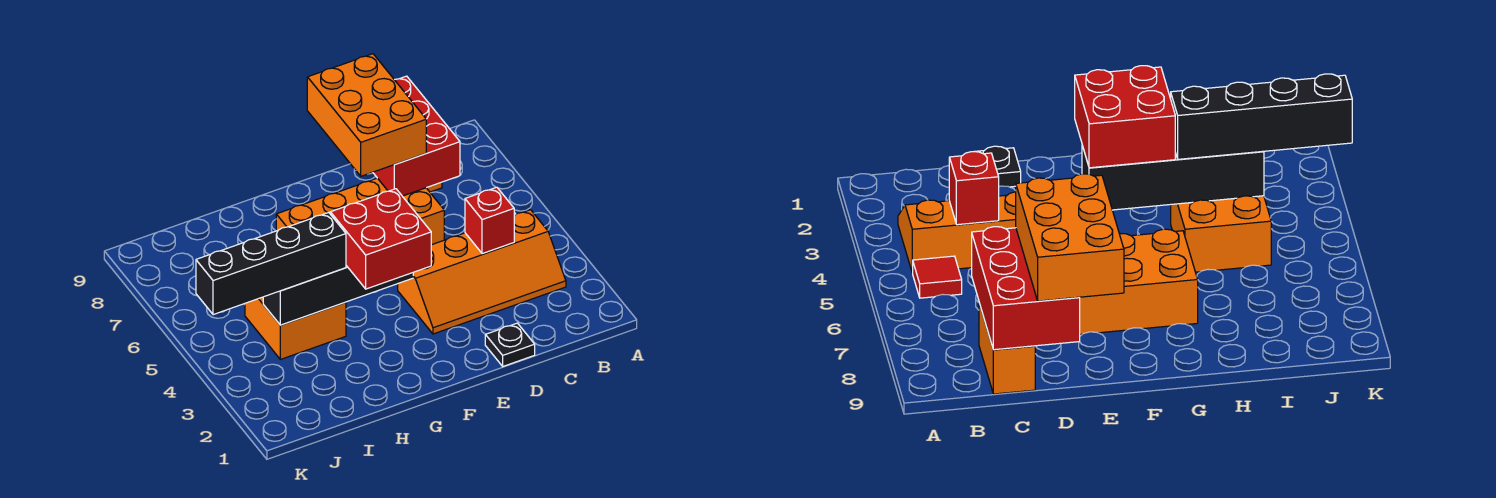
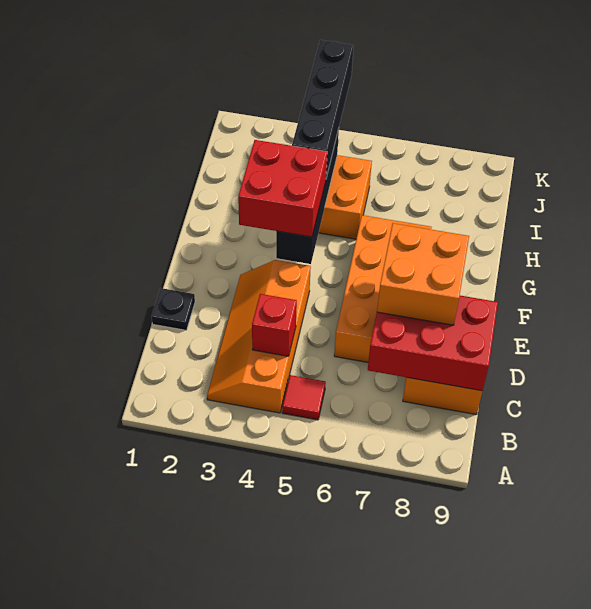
orange brick D7:E9 level 3 -> orange brick D7:E8 level 3

